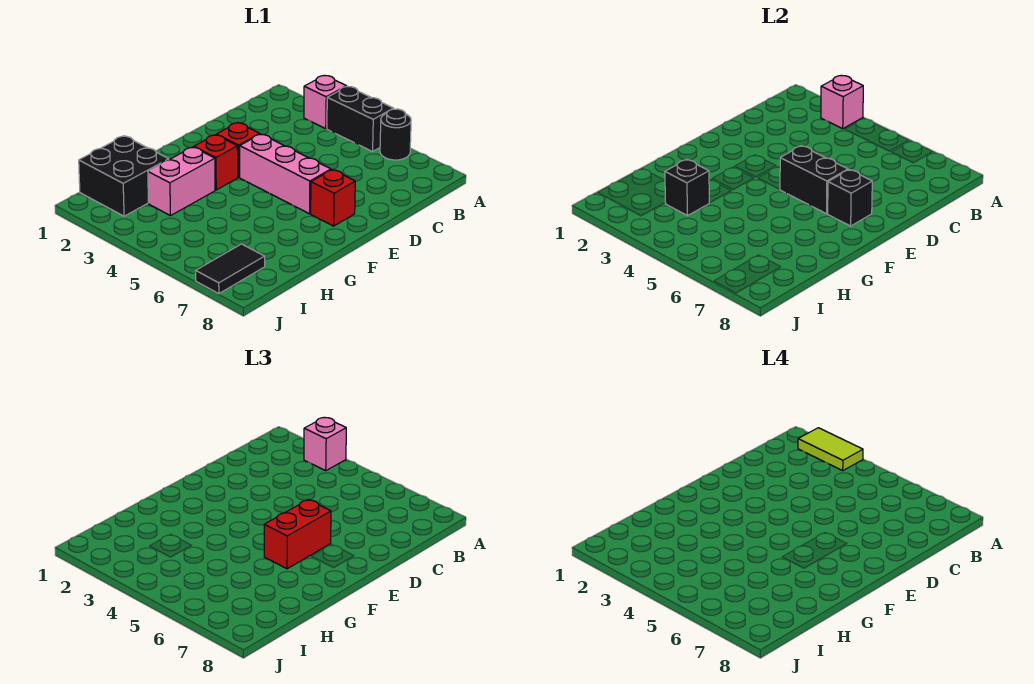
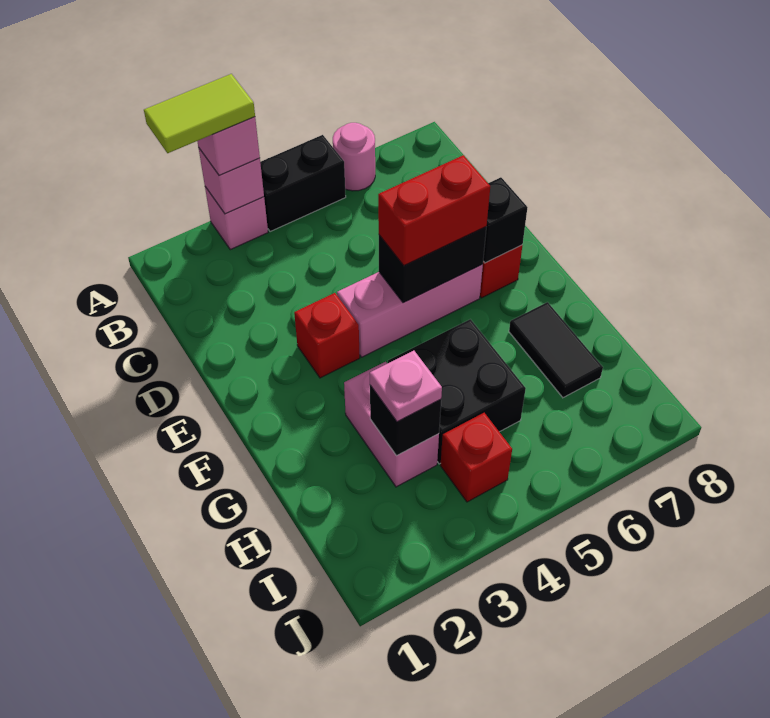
black round brick A6 level 1 -> pink round brick A6 level 1
red brick E6:F6 level 3 -> red brick E5:E6 level 3
red brick F3 level 1 -> red brick I4 level 1
black brick H1:I2 level 1 -> black brick G4:H5 level 1
none -> pink plate H3 level 3
black tile I7:J7 level 1 -> black tile G7:H7 level 1

